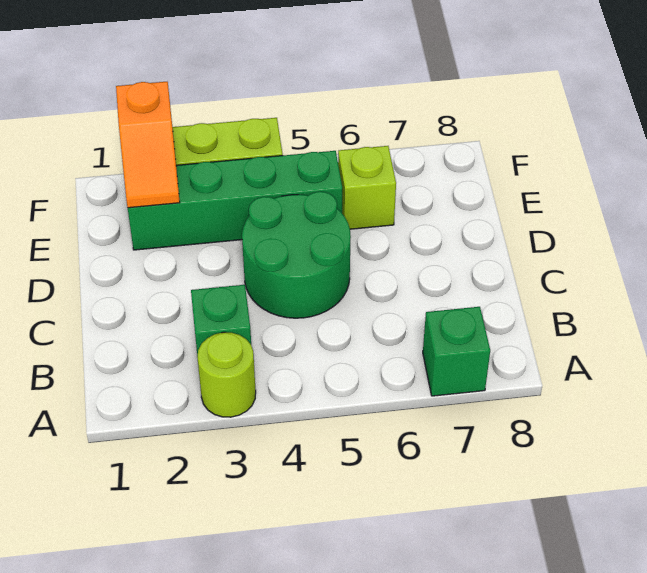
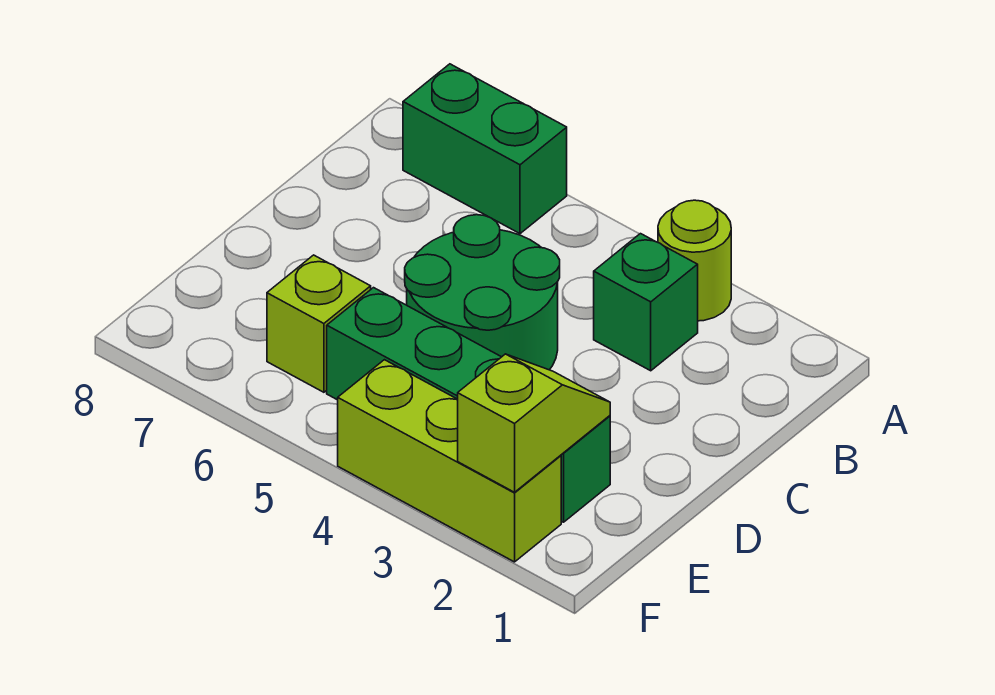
green brick A7 level 1 -> green brick A6:A7 level 1
orange slope E2:F2 level 2 top F -> lime slope E2:F2 level 2 top F

